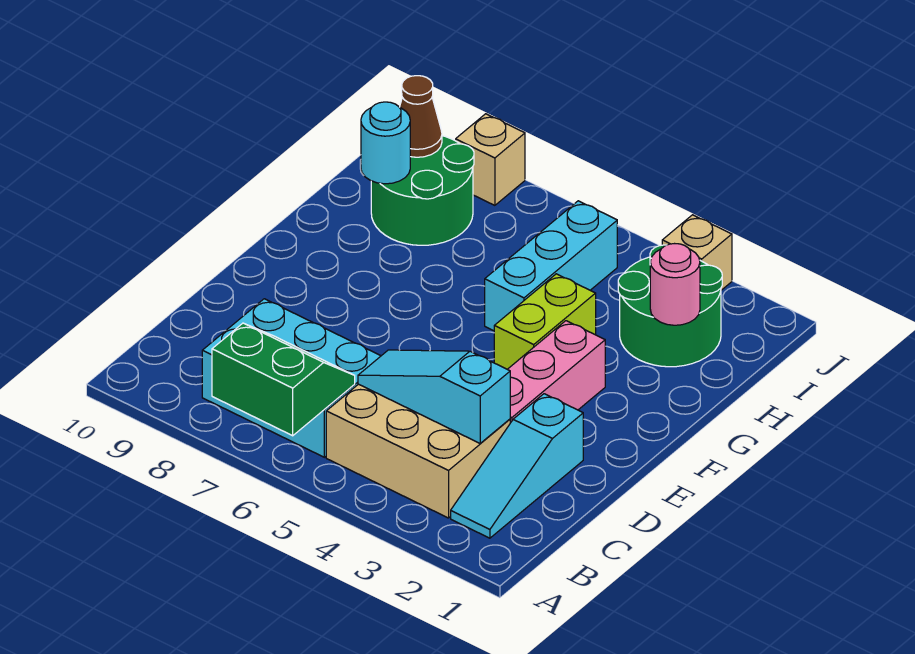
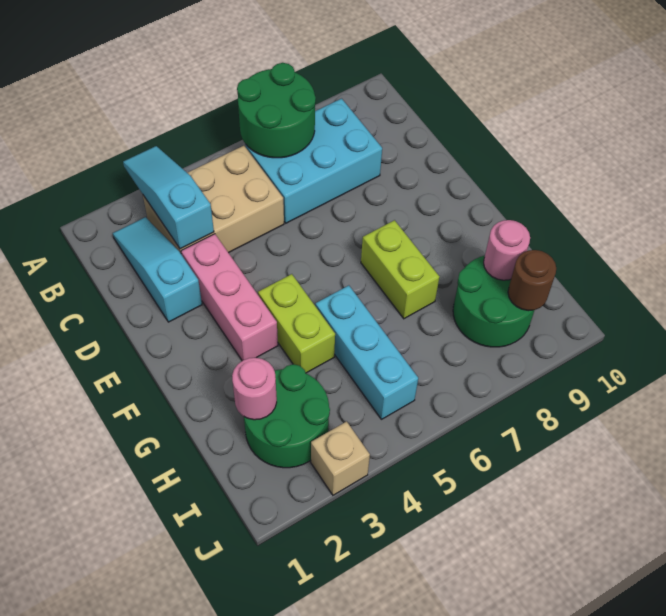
green slope A6:B7 level 2 top A -> green round brick A6:B7 level 2
cyan slope C3:C5 level 2 top 3 -> cyan slope A3:C3 level 2 top C
none -> lime brick F7:G7 level 1
cyan round brick H9 level 2 -> pink round brick H9 level 2
brown cone I9 level 2 -> brown round brick I9 level 2
tan brick J8 level 1 -> none

